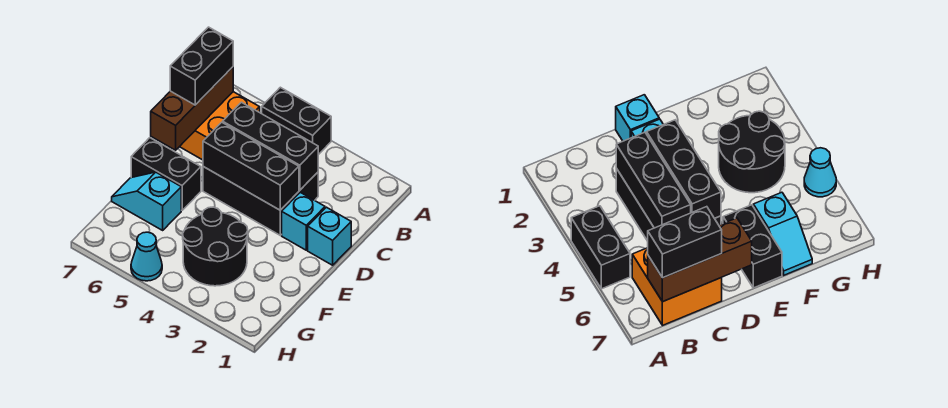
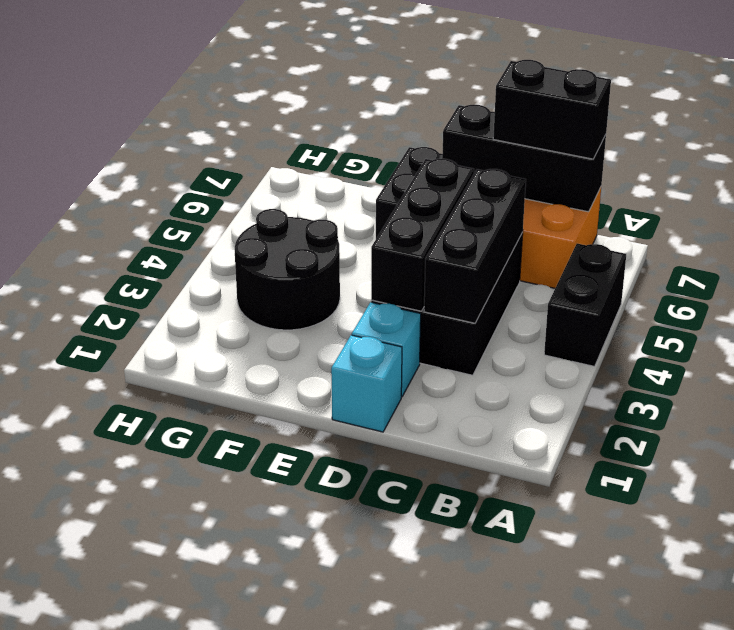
brown brick B7:D7 level 2 -> black brick B7:D7 level 2
cyan slope F6:F7 level 1 top 6 -> none
cyan cone H5 level 1 -> none

